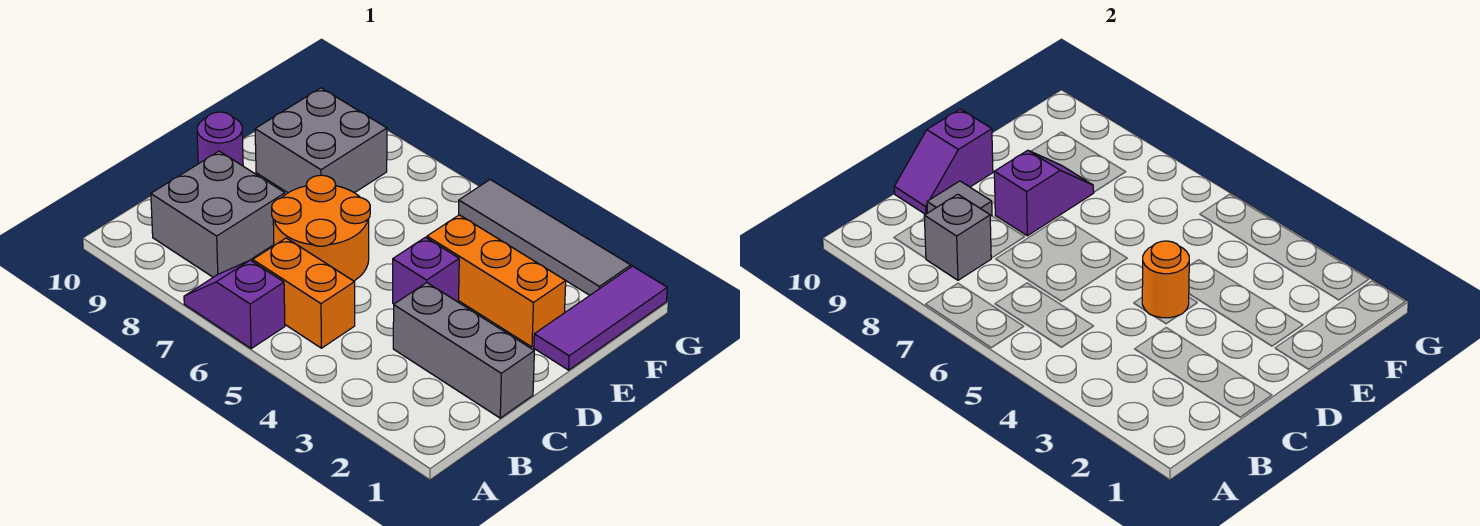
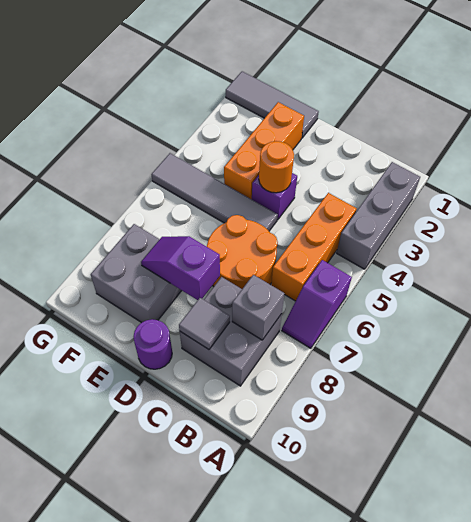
orange brick B5:B6 level 1 -> orange brick B4:B6 level 1
grey brick C1:C3 level 1 -> grey brick A2:A4 level 1
purple slope C10:D10 level 2 top D -> none
purple tile E1:G1 level 1 -> grey tile E1:G1 level 1
grey tile G2:G5 level 1 -> grey tile D5:G5 level 1

